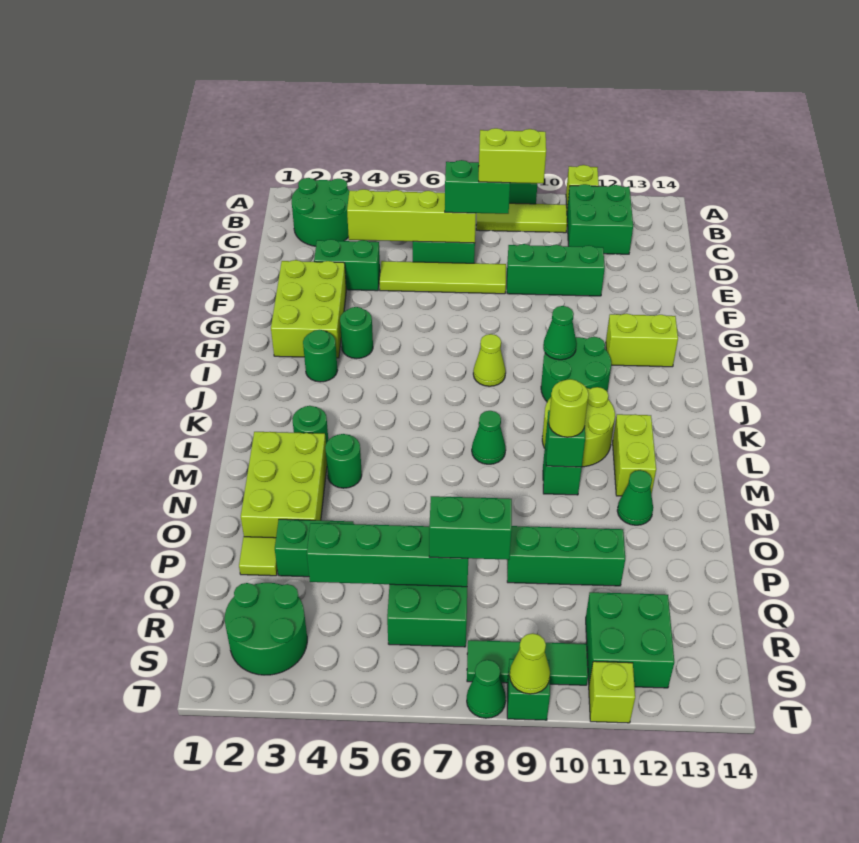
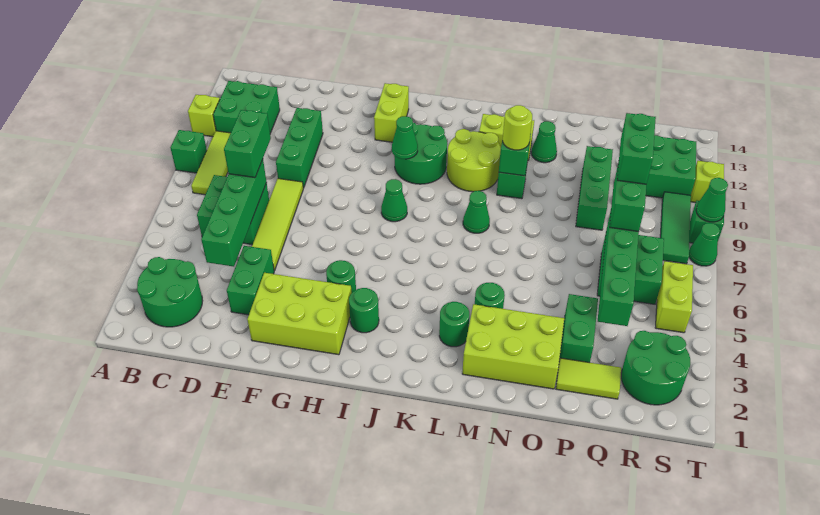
lime brick D4:D7 level 2 -> green brick D4:D7 level 2
lime brick D8:D9 level 4 -> lime brick S5:S6 level 1
lime cone I8 level 1 -> green cone I8 level 1
lime tile P2 level 1 -> lime tile P2:Q2 level 1
none -> green brick Q8:Q9 level 4
lime cone T9 level 2 -> green cone T9 level 2

